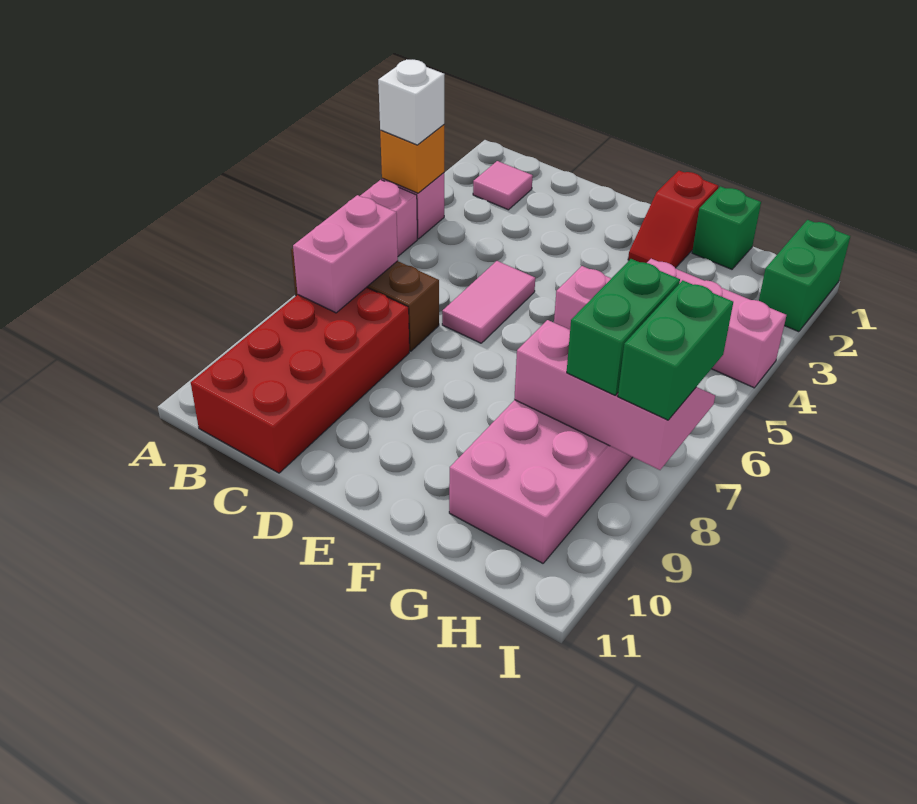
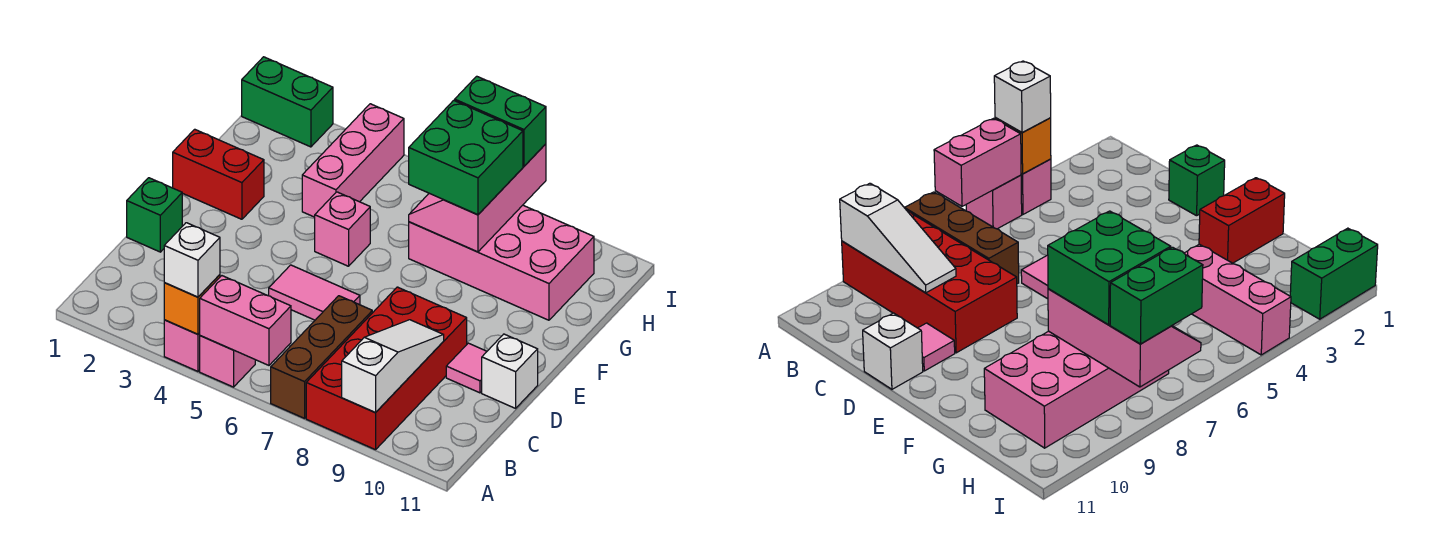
none -> white slope A9:C9 level 2 top A
pink tile B2 level 1 -> pink tile D10 level 1
pink brick B7:B8 level 2 -> pink brick A5:A6 level 2
red brick B8:C11 level 1 -> red brick A8:D9 level 1
none -> white brick D11 level 1
red slope F1:F2 level 1 top 1 -> red brick F1:F2 level 1
green brick G1 level 1 -> green brick D1 level 1
green brick H7:H8 level 3 -> green brick G7:H8 level 3

